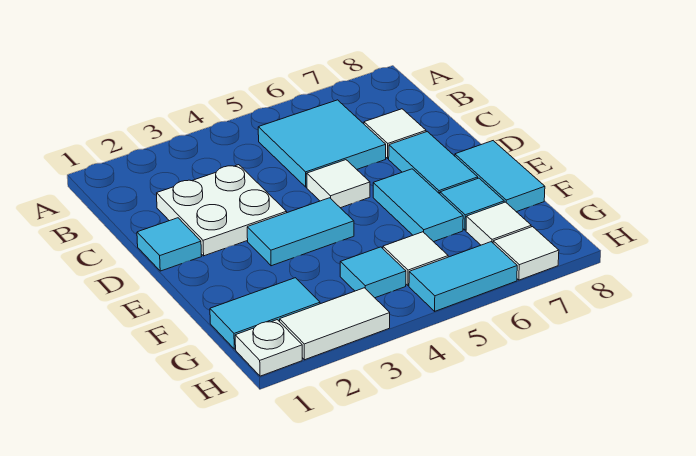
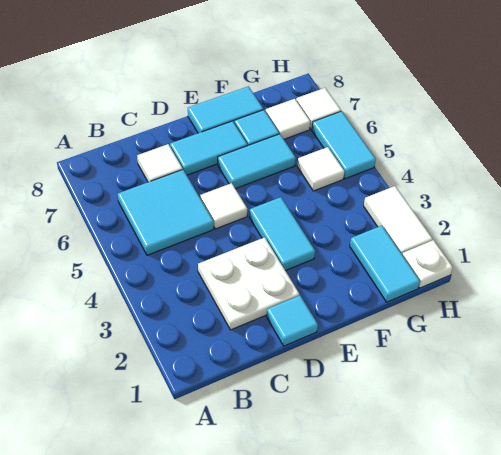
cyan tile G4 level 1 -> none

